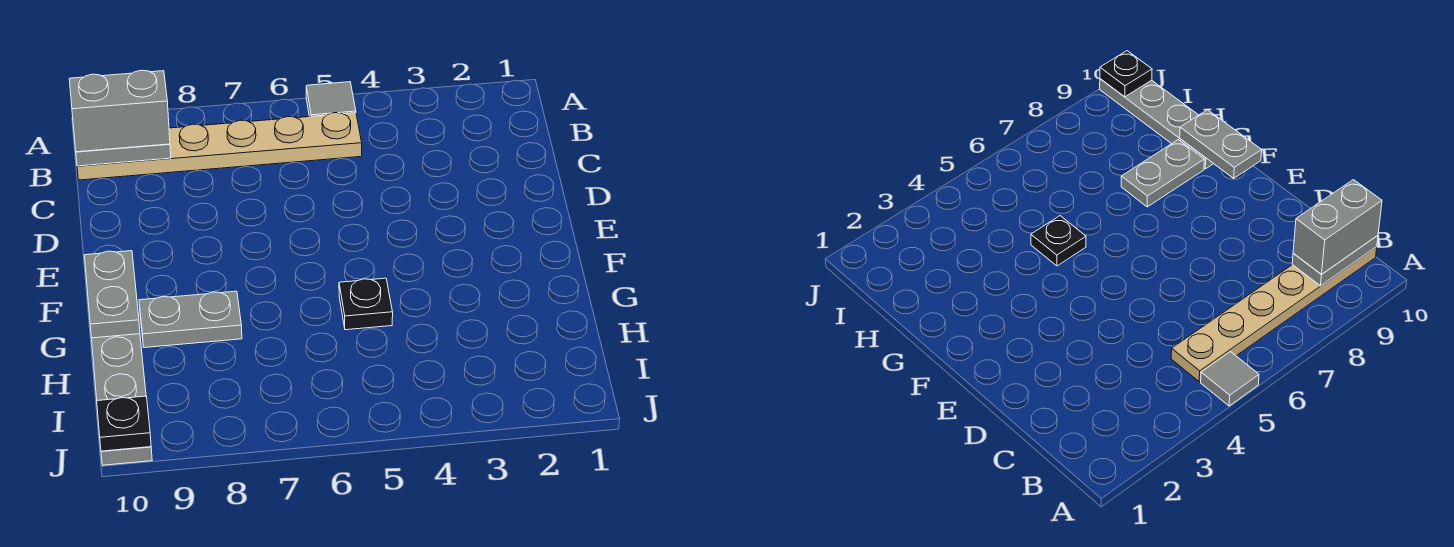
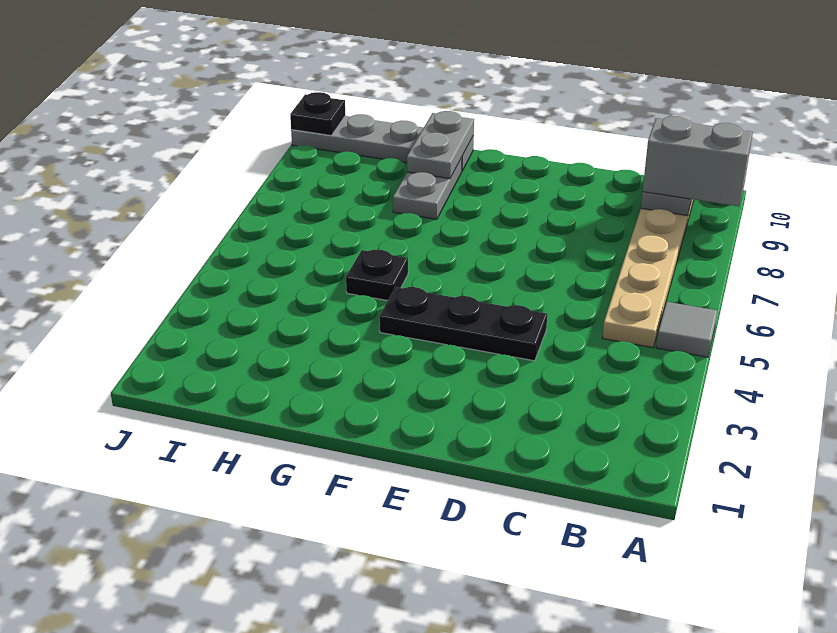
grey brick B9:B10 level 3 -> grey brick A9:B9 level 3
none -> black plate D4:F4 level 1
grey plate F10:G10 level 2 -> grey plate G9:G10 level 2

